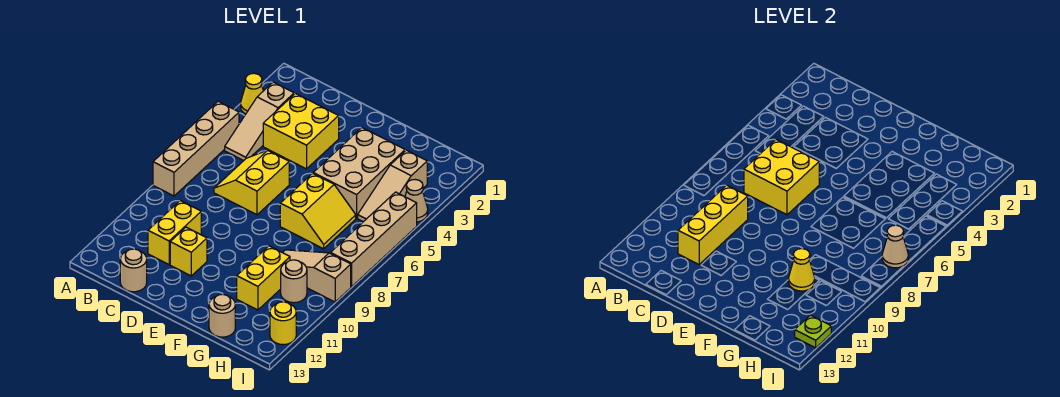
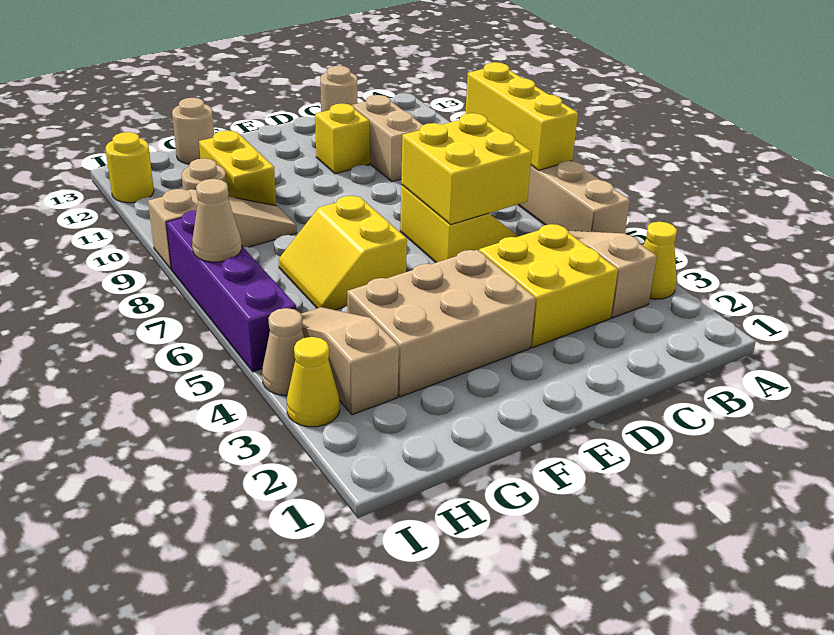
yellow brick C9:C11 level 2 -> yellow brick A7:A9 level 2
yellow brick C10:C11 level 1 -> tan brick C10:C11 level 1
tan brick F3:G5 level 1 -> tan brick E3:G4 level 1
yellow cone G10 level 2 -> yellow cone I3 level 1
tan brick I5:I8 level 1 -> purple brick I5:I8 level 1
lime plate I12 level 2 -> none

